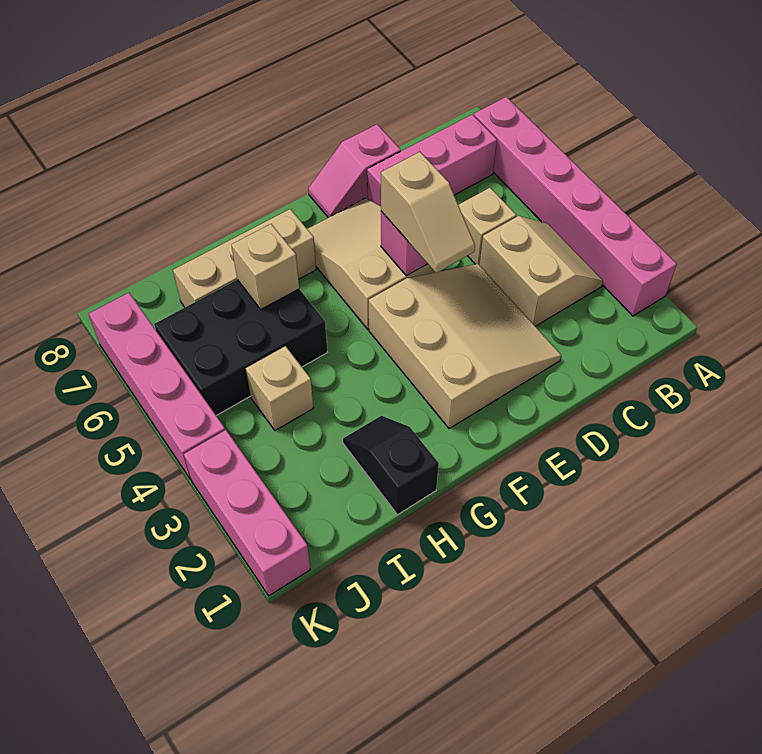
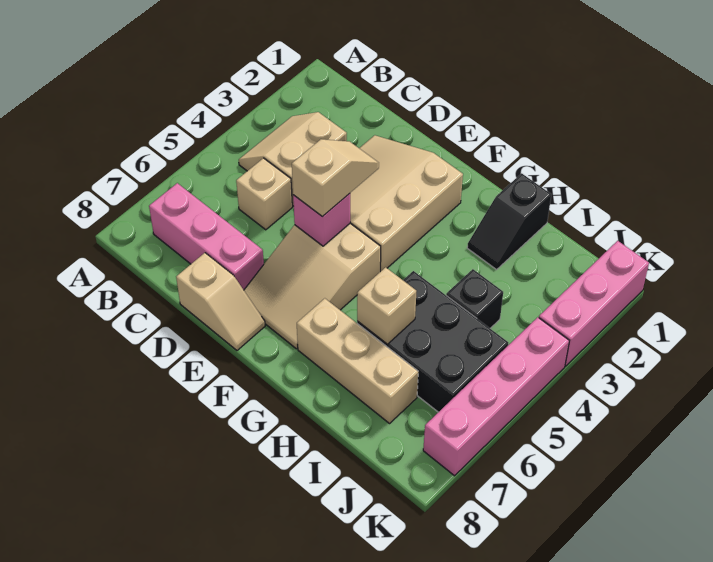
pink brick A2:A7 level 1 -> none
pink slope D8:E8 level 1 top D -> tan slope D8:E8 level 1 top D
tan brick I4 level 1 -> black brick I4 level 1

